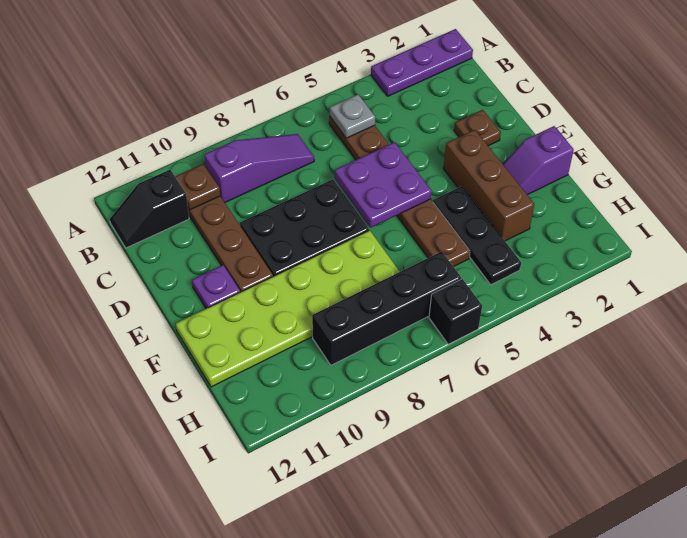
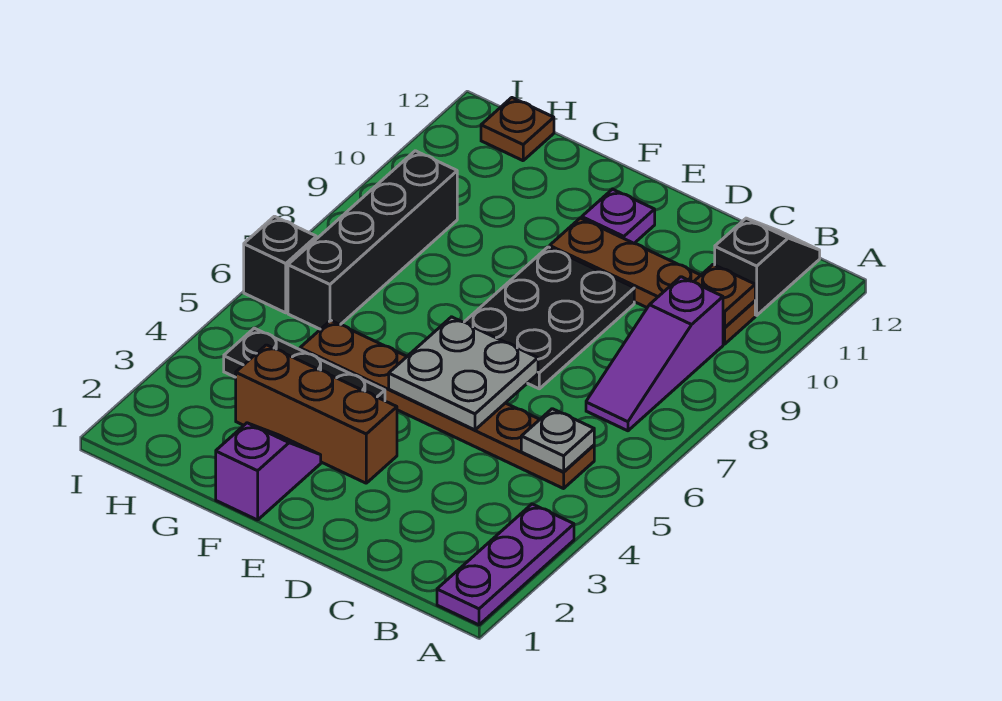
brown plate D2 level 1 -> brown plate H12 level 1
purple plate D5:E6 level 2 -> grey plate D5:E6 level 2
lime plate F7:G12 level 1 -> none

